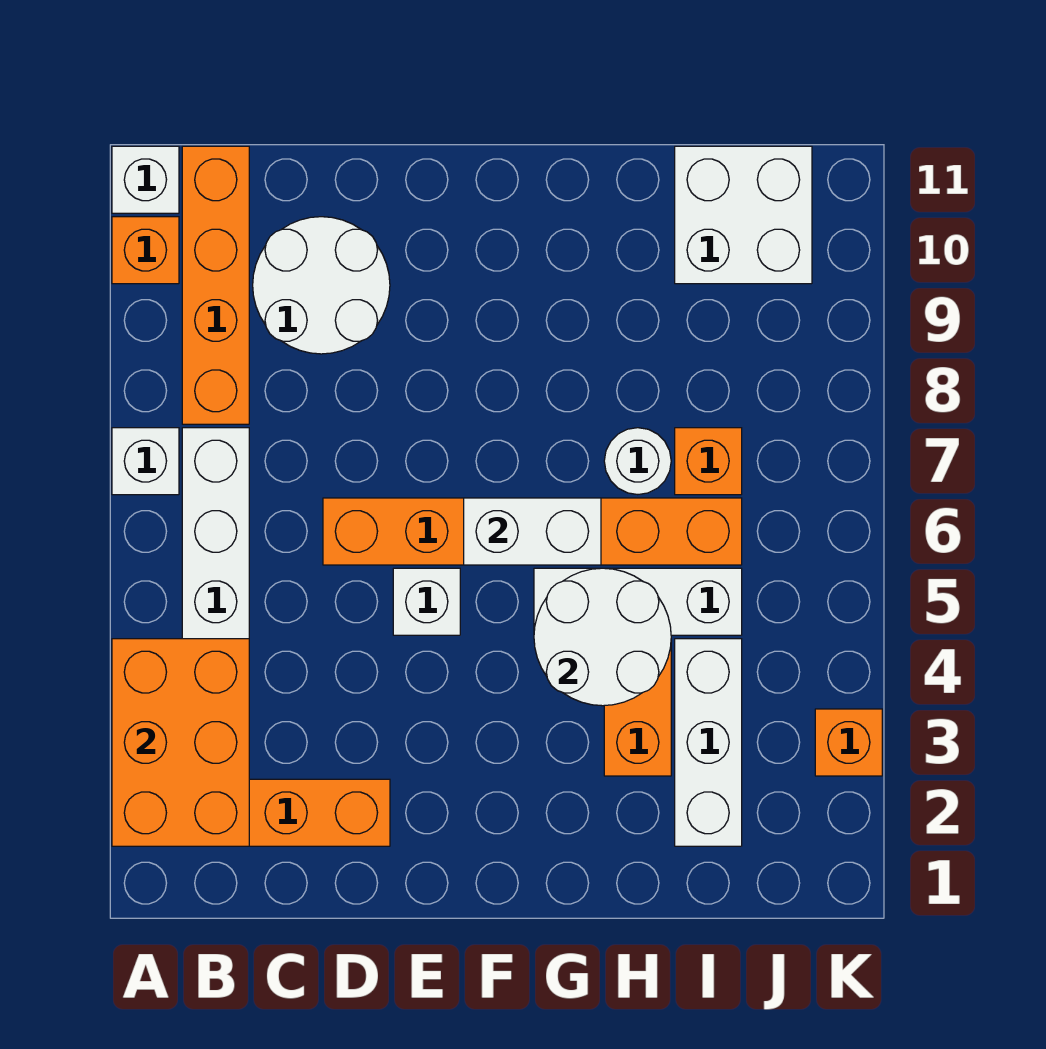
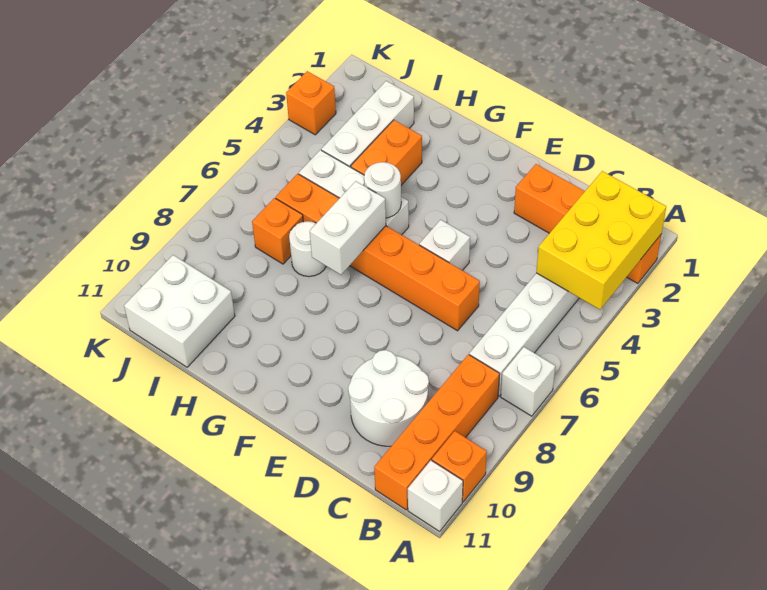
orange brick A2:B4 level 2 -> yellow brick A2:B4 level 2
white brick F6:G6 level 2 -> white brick G6:G7 level 2
white round brick G4:H5 level 2 -> white round brick G5 level 2

